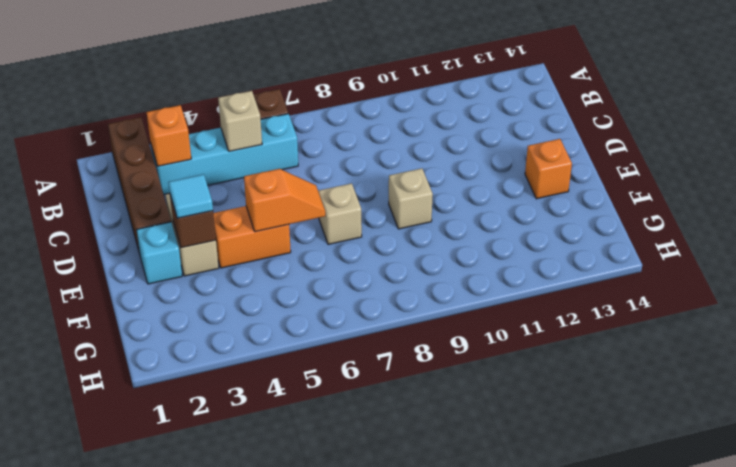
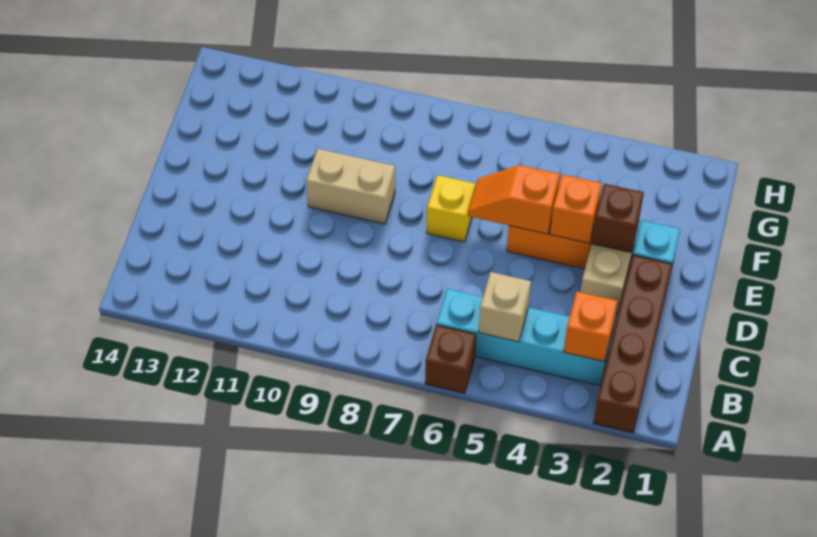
cyan tile E3 level 3 -> none
tan brick E7 level 1 -> yellow brick E7 level 1
tan brick E9 level 1 -> tan brick E9:E10 level 1
orange brick E13 level 1 -> orange brick E4 level 2

